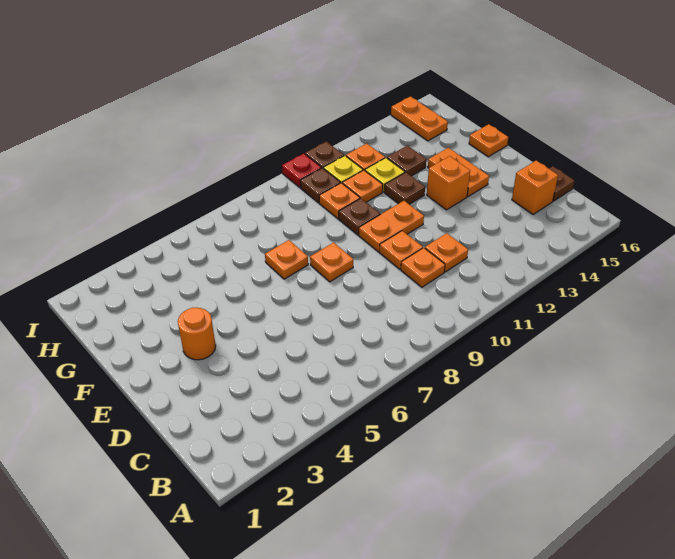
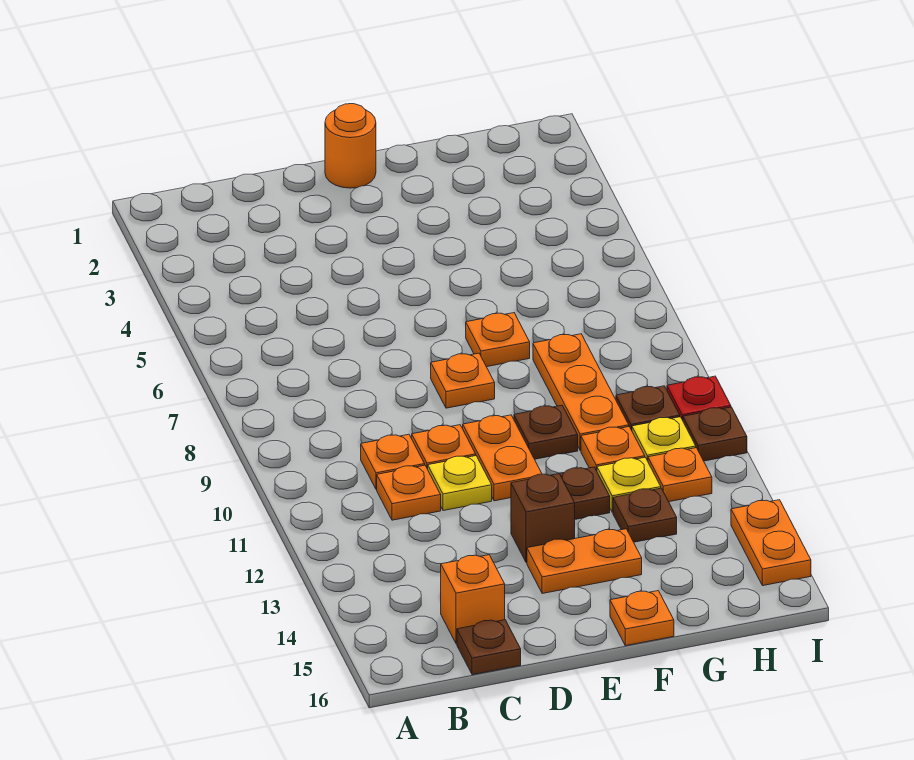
none -> yellow plate D11 level 1
orange round brick E3 level 1 -> orange round brick E1 level 1
orange brick E13 level 1 -> brown brick E13 level 1
orange plate G10 level 1 -> orange plate G8:G10 level 1
orange plate H15:I15 level 1 -> orange plate I14:I15 level 1

